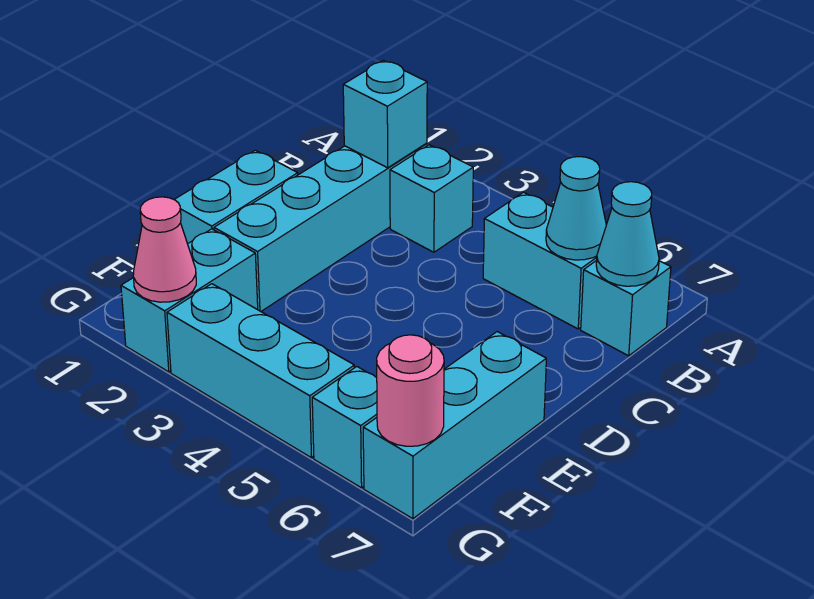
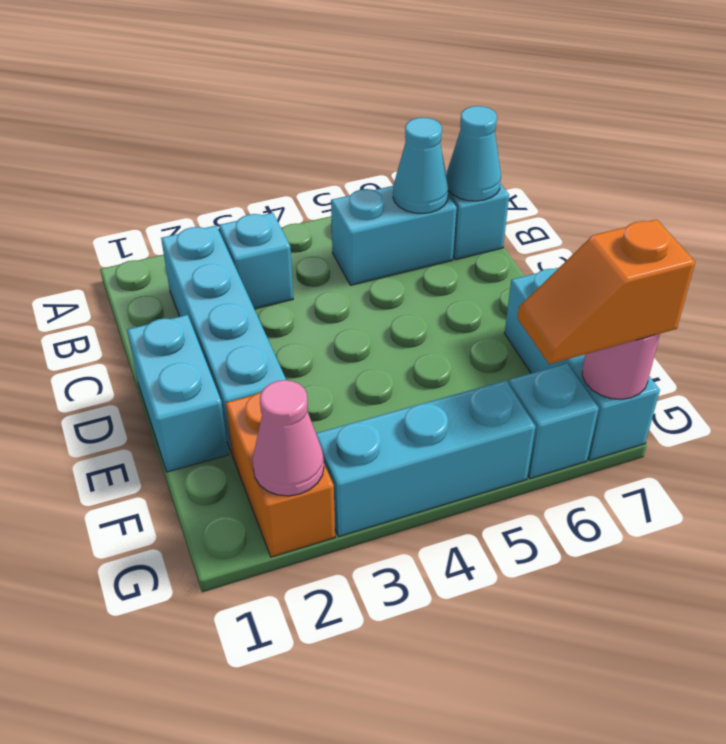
cyan brick B2 level 2 -> none
cyan brick F2:G2 level 1 -> orange brick F2:G2 level 1
none -> orange slope G6:G7 level 3 top 7

